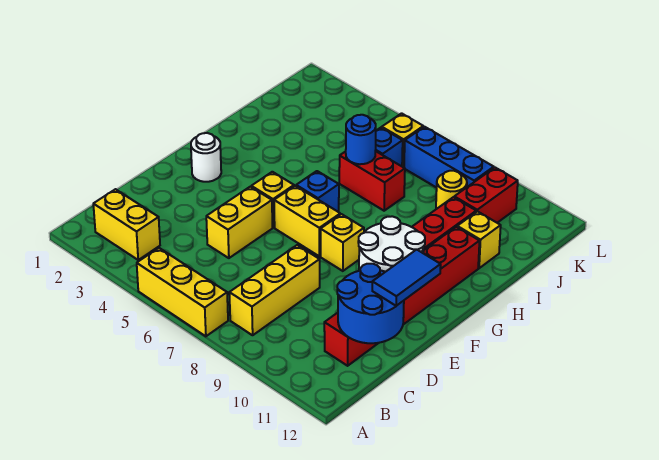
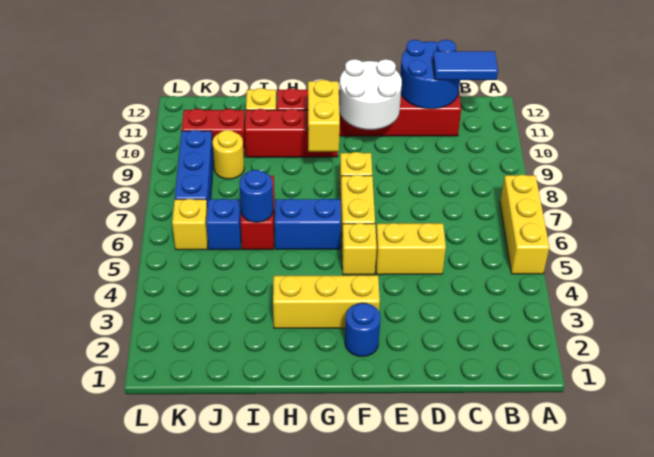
yellow brick B2:B3 level 1 -> yellow brick G9:G10 level 2
yellow brick B8:D8 level 1 -> yellow brick F3:H3 level 1
blue tile D12:E12 level 3 -> blue tile B11:C11 level 3
white round brick F2 level 1 -> blue round brick F2 level 1
blue brick G6 level 1 -> blue brick G6:H6 level 1

